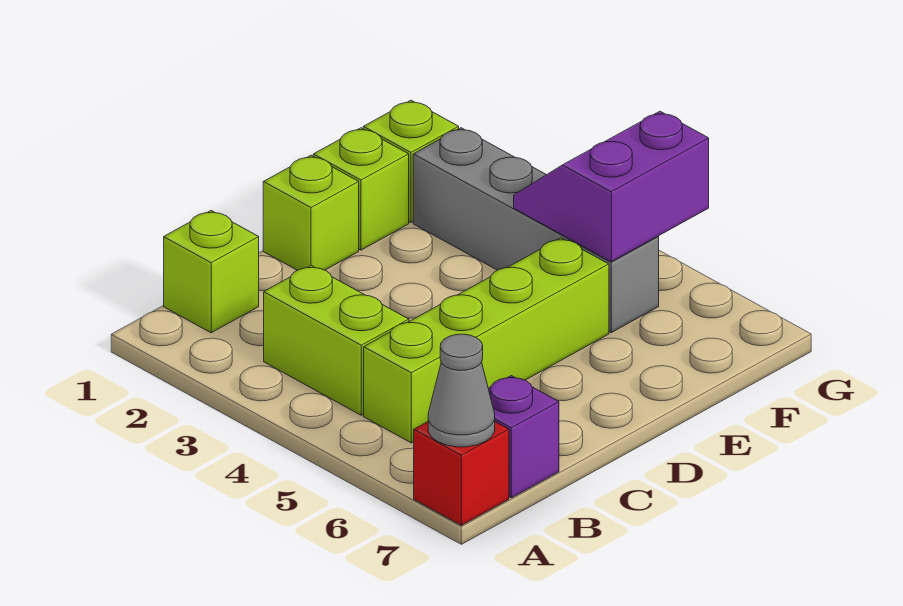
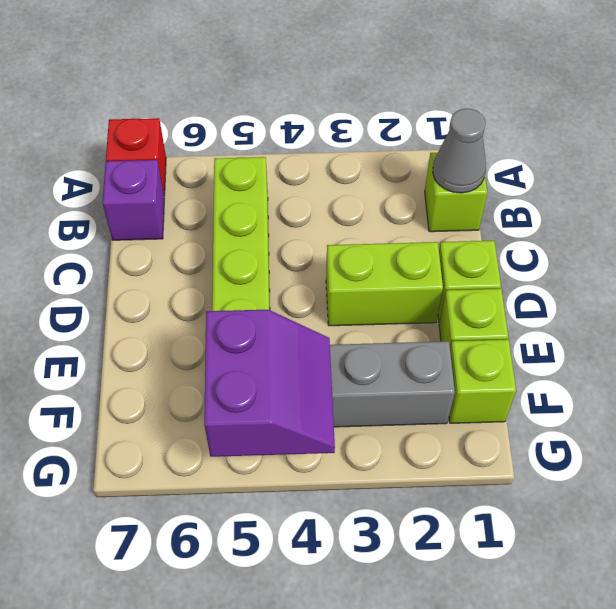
grey cone A7 level 2 -> grey cone B1 level 2
lime brick B3:B4 level 1 -> lime brick D2:D3 level 1

